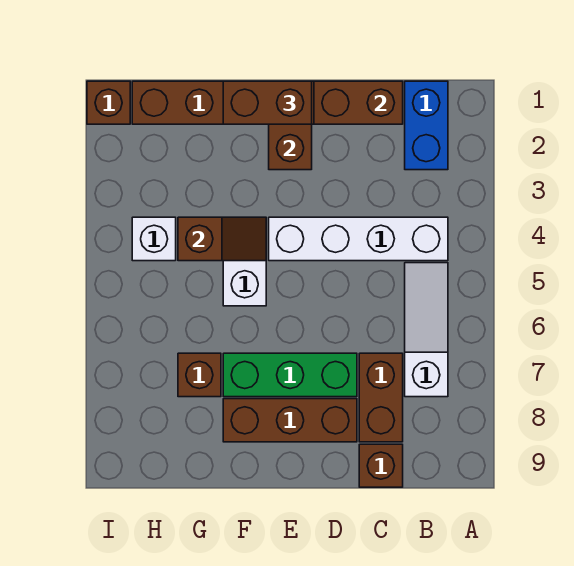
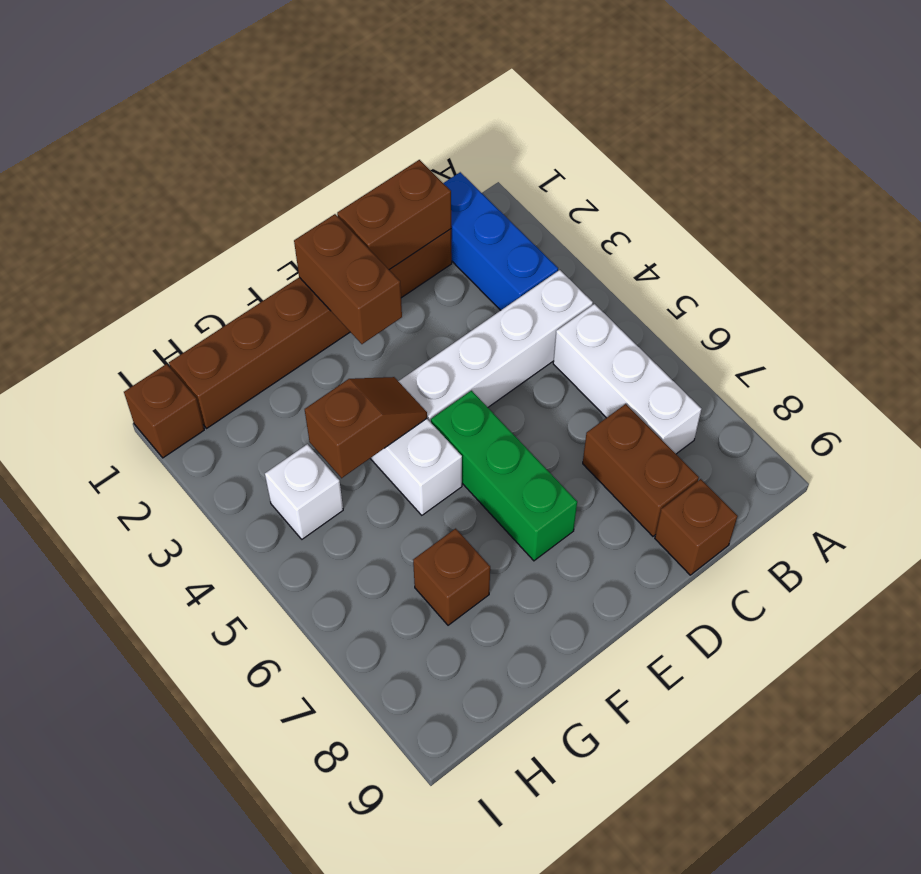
blue brick B1:B2 level 1 -> blue brick B1:B3 level 1
white slope B5:B7 level 1 top 7 -> white brick B5:B7 level 1
green brick D7:F7 level 1 -> green brick E5:E7 level 1
brown brick D8:F8 level 1 -> none
brown brick E1:F1 level 3 -> none

